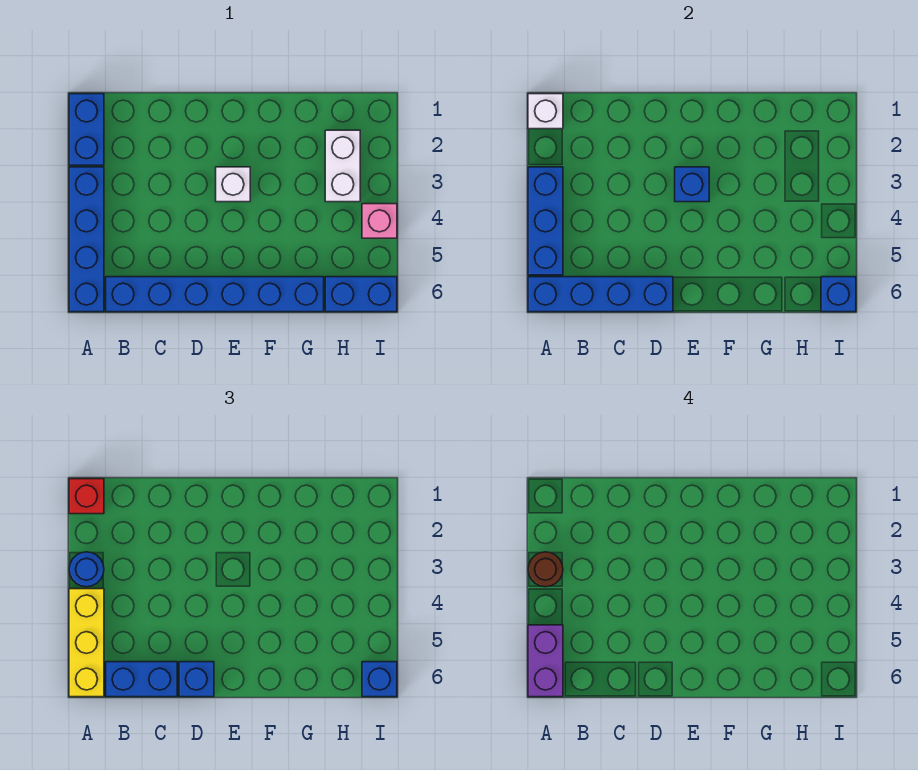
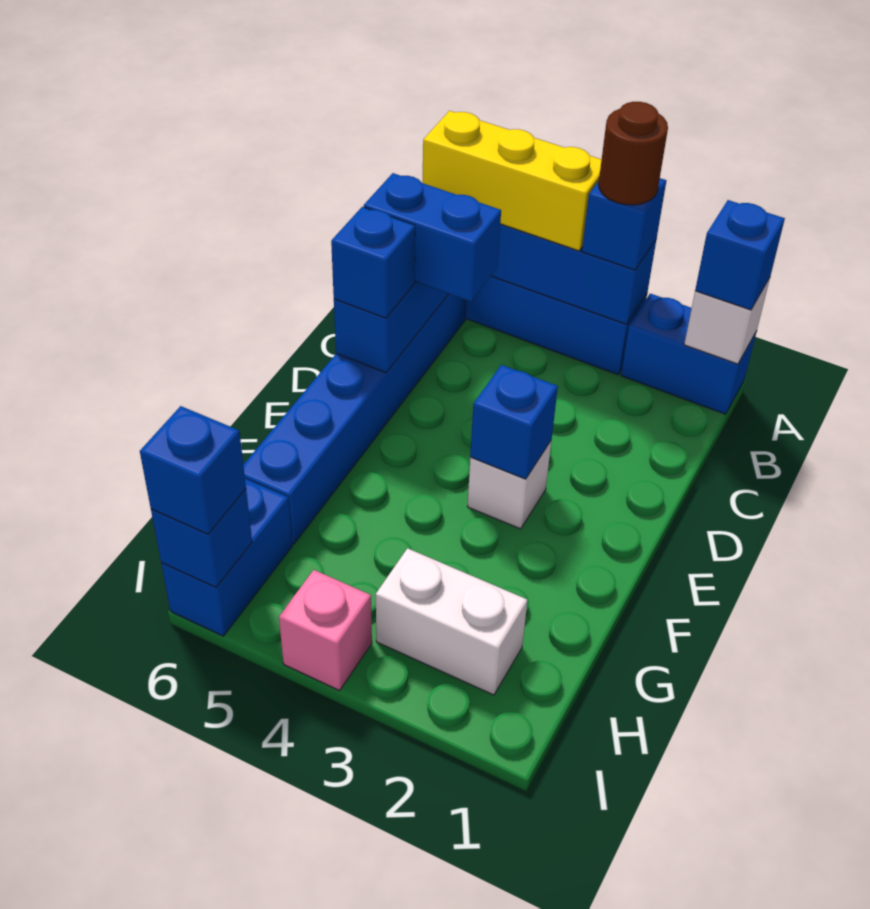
red brick A1 level 3 -> blue brick A1 level 3
blue round brick A3 level 3 -> blue brick A3 level 3
purple brick A5:A6 level 4 -> none
blue brick B6:C6 level 3 -> blue brick C5:C6 level 3

